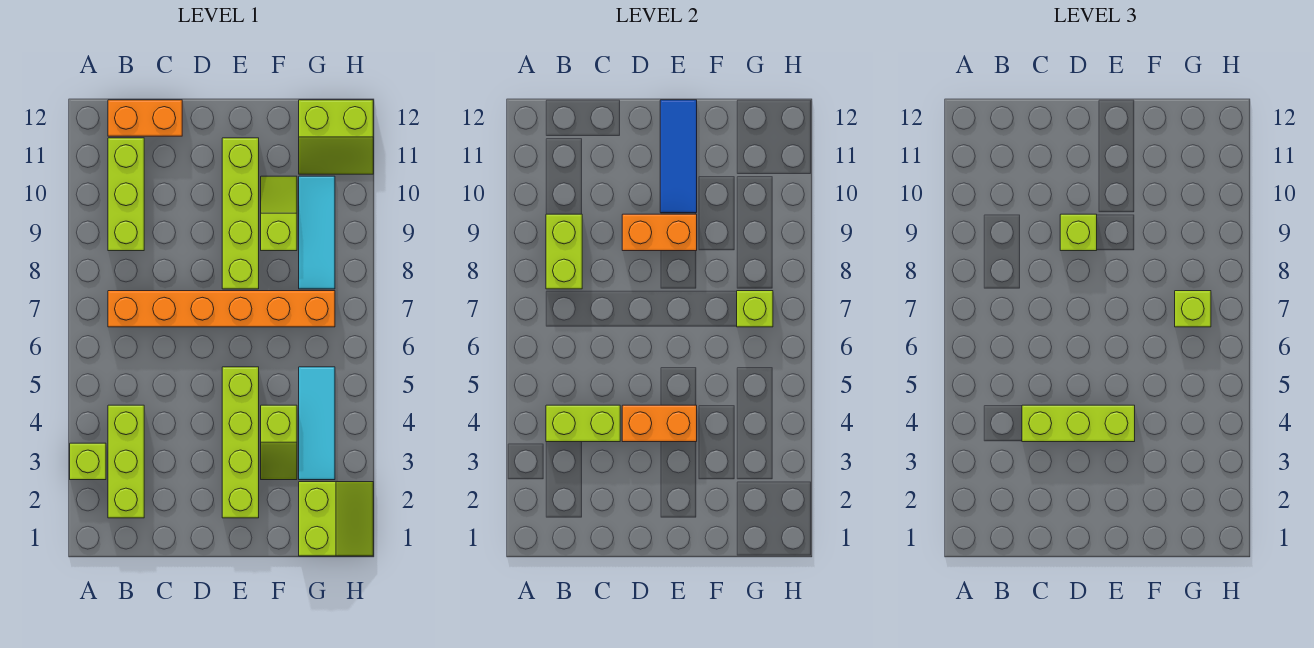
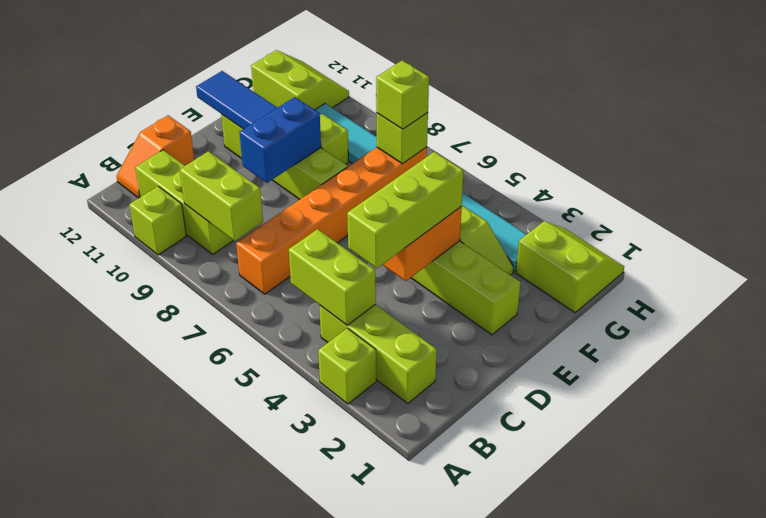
lime brick B4:C4 level 2 -> lime brick B4:B5 level 2
orange brick B12:C12 level 1 -> orange slope B12:C12 level 1 top C
orange brick D9:E9 level 2 -> blue brick D9:E9 level 2
lime brick D9 level 3 -> lime brick A10 level 1
lime slope G11:H12 level 1 top 12 -> lime slope G11:H12 level 1 top G

